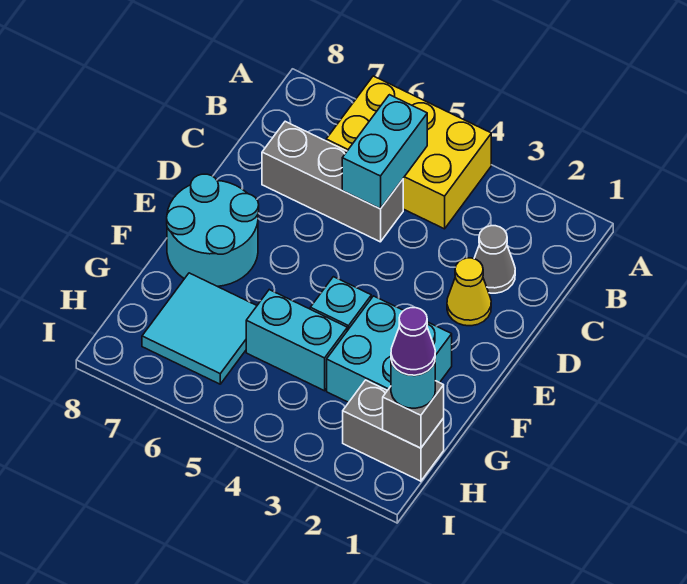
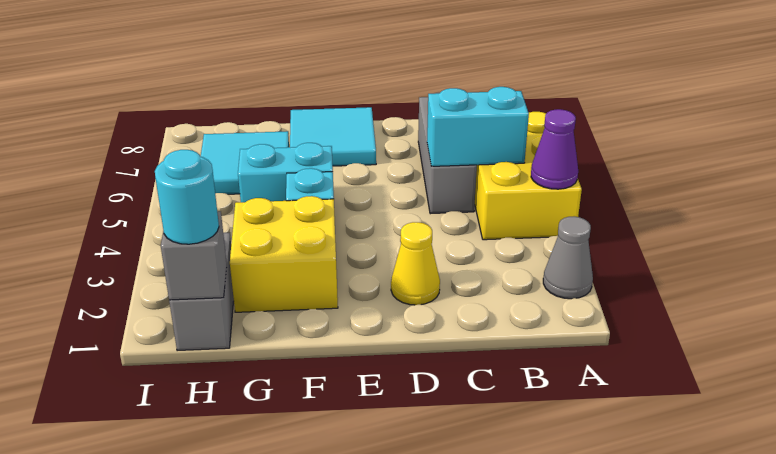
grey cone C2 level 1 -> grey cone A2 level 1
cyan round brick E7:F8 level 1 -> cyan tile E7:F8 level 1
cyan brick F2:G3 level 1 -> yellow brick F2:G3 level 1
cyan brick G4:G5 level 1 -> cyan brick F5:G5 level 1
purple cone H1 level 4 -> purple cone A4 level 2

